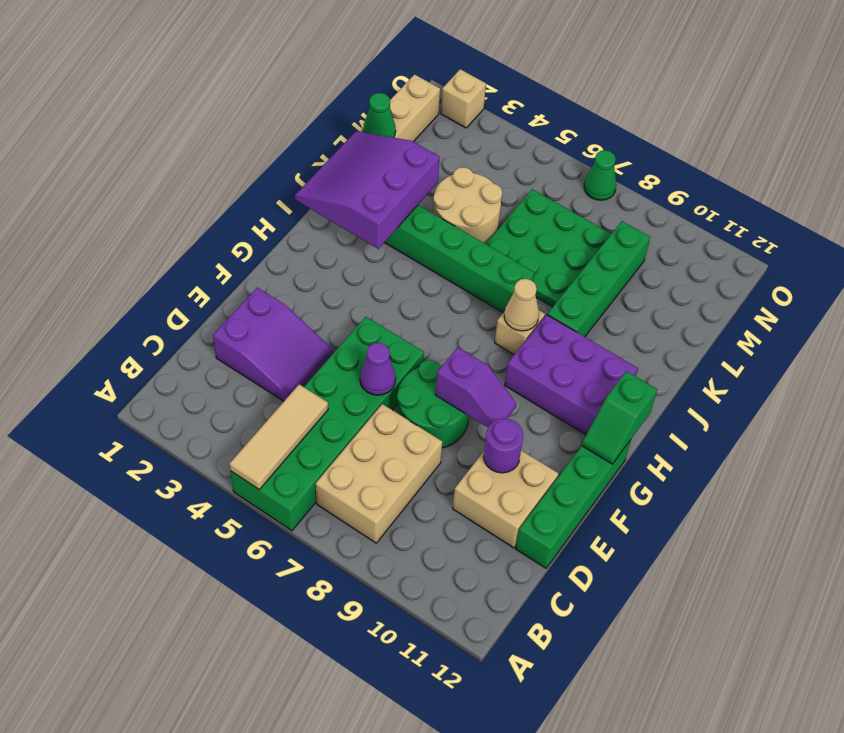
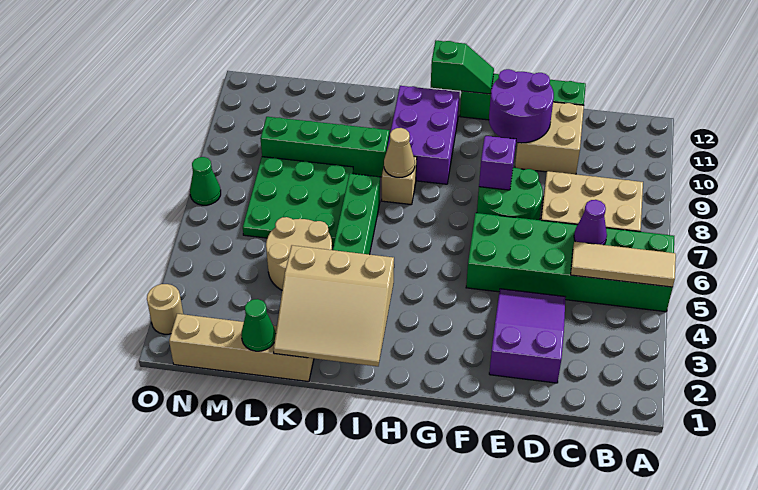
purple cone E6 level 2 -> purple cone C6 level 2
purple round brick E10 level 2 -> purple round brick E10:F11 level 2
purple slope I1:K3 level 2 top 3 -> tan slope I1:K3 level 2 top 3
tan brick O2 level 1 -> tan round brick O2 level 1

